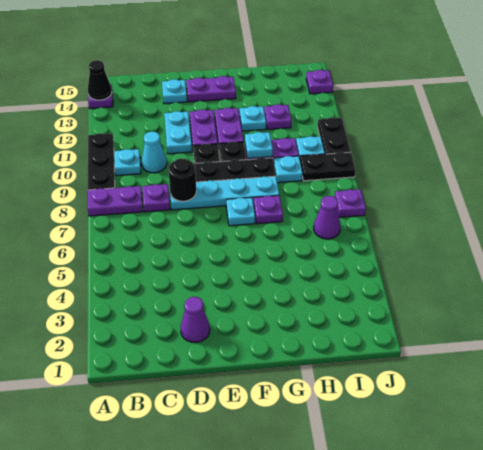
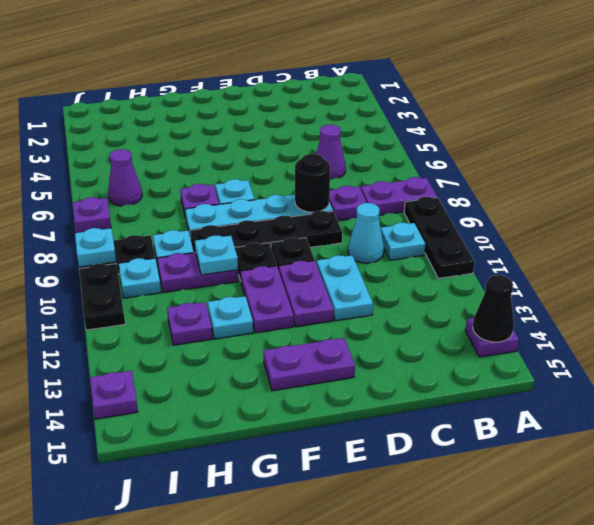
purple cone D2 level 1 -> purple cone C6 level 1
cyan plate D14 level 1 -> cyan plate J9 level 2

